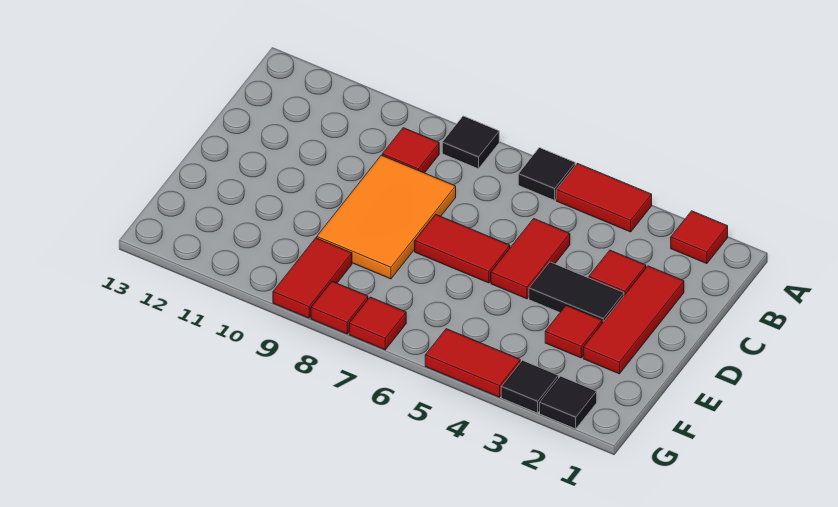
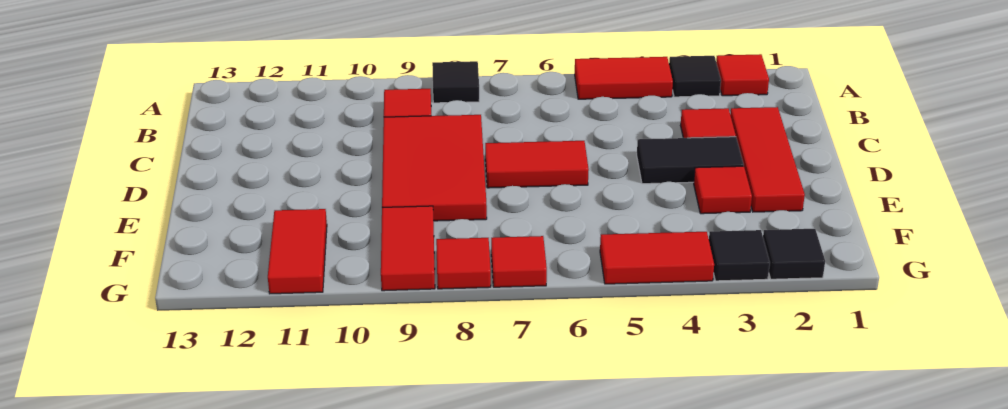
black tile A6 level 1 -> black tile A3 level 1
red tile C5:D5 level 1 -> red tile F11:G11 level 1
orange tile C8:E9 level 1 -> red tile C8:E9 level 1

